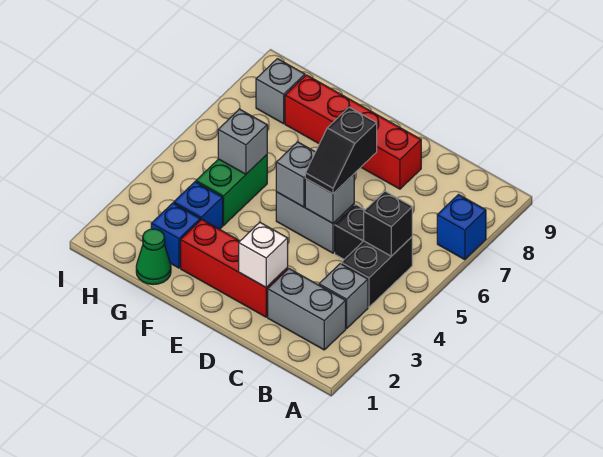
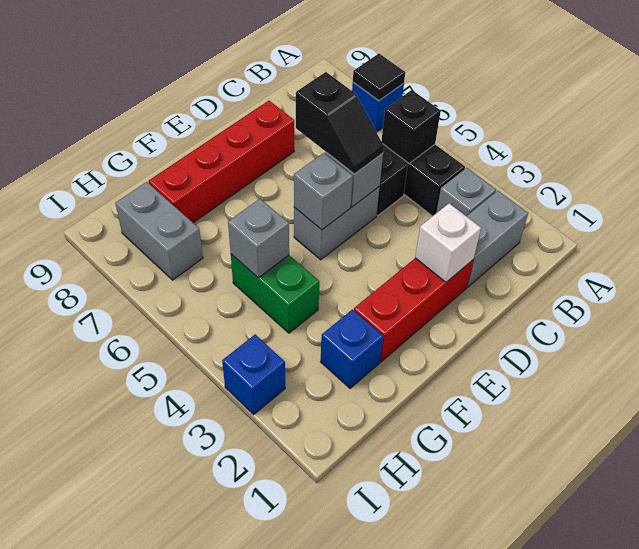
none -> black tile A7 level 2
green cone G1 level 1 -> none
blue brick G3 level 1 -> blue brick I3 level 1
grey brick H8 level 1 -> grey brick H7:H8 level 1

